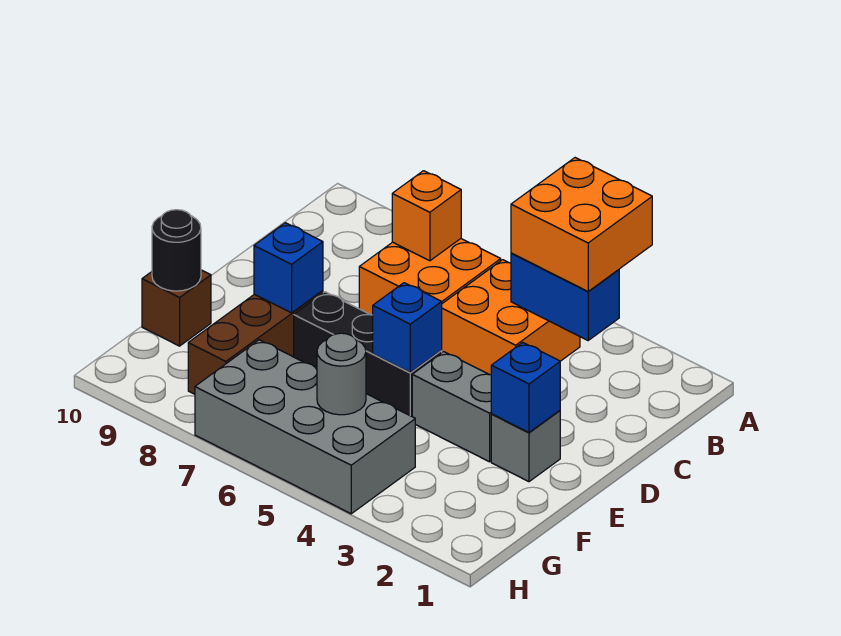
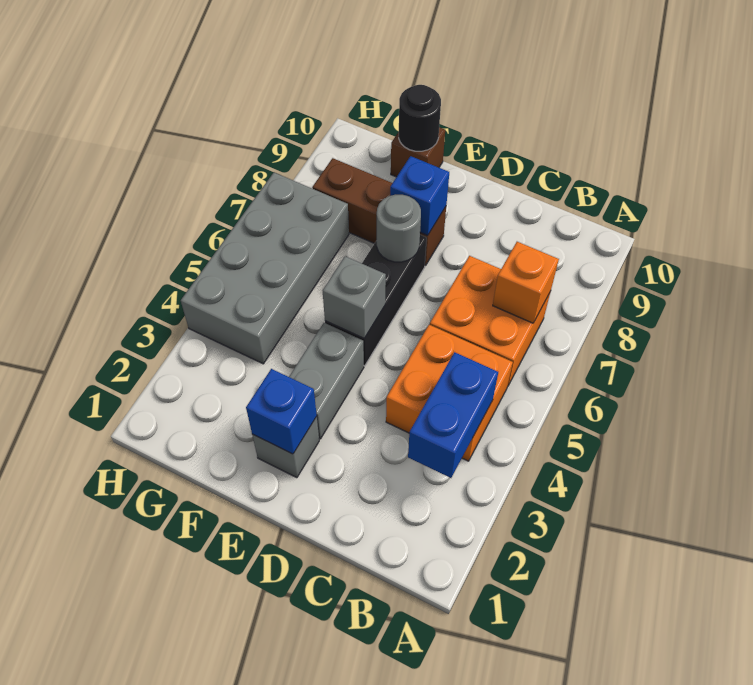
orange brick A3:B4 level 3 -> none
blue brick E5 level 2 -> grey brick E5 level 2
grey round brick G5 level 2 -> grey round brick E7 level 2

